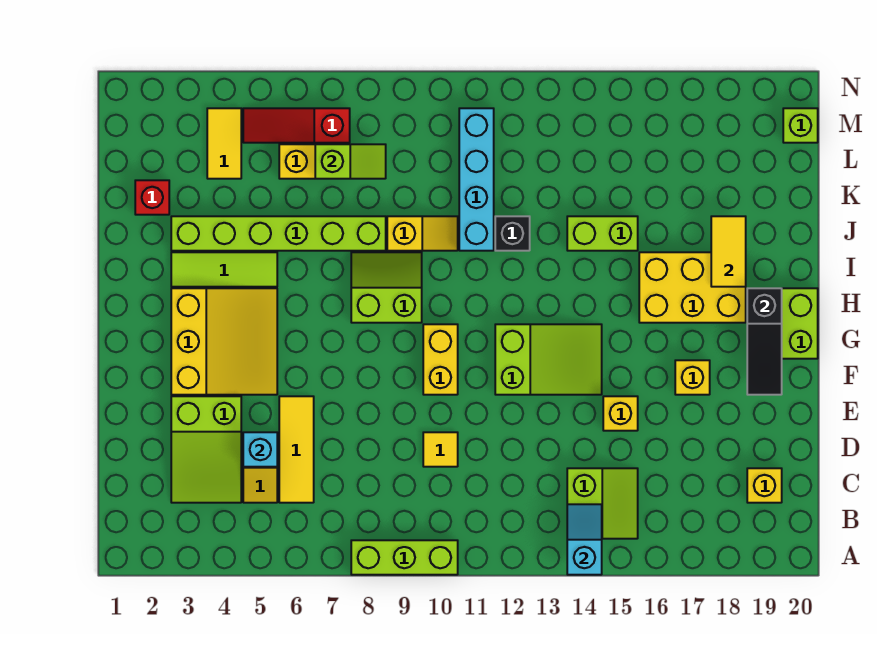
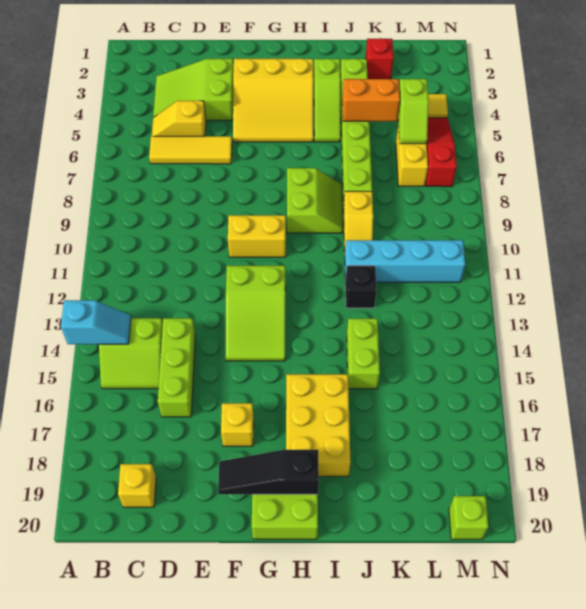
lime brick A8:A10 level 1 -> lime brick D14:D16 level 1
cyan brick D5 level 2 -> none
yellow tile D10 level 1 -> none
yellow brick E15 level 1 -> none
lime tile I3:I5 level 1 -> lime slope I3:I5 level 1 top 3
yellow tile I18:J18 level 2 -> none
none -> orange brick J5:K5 level 2
lime slope L7:L8 level 2 top 7 -> lime slope L5:L6 level 2 top 5

